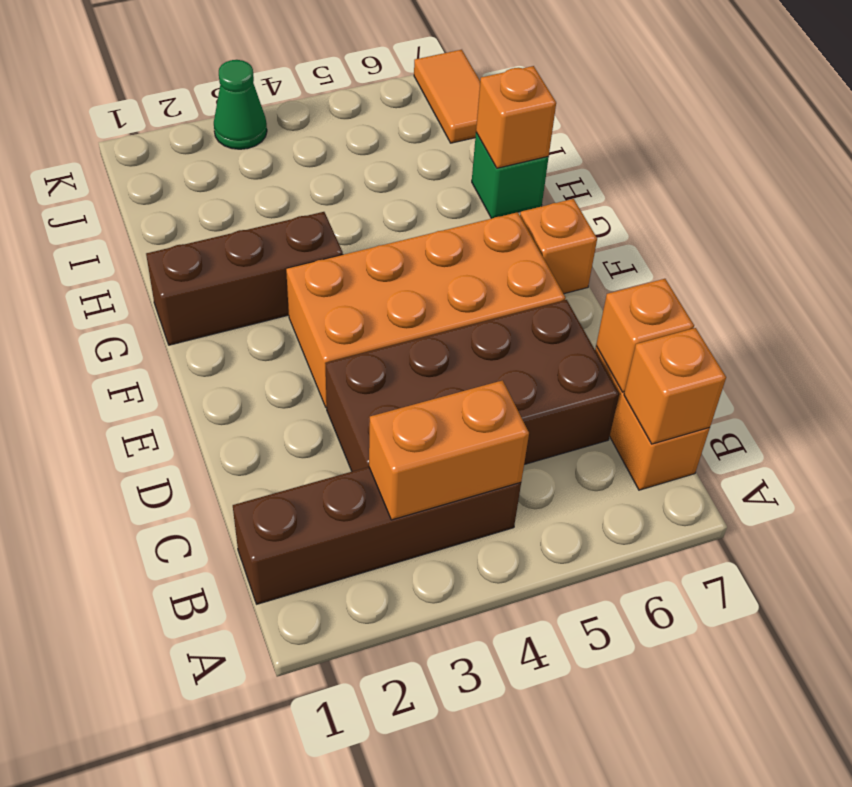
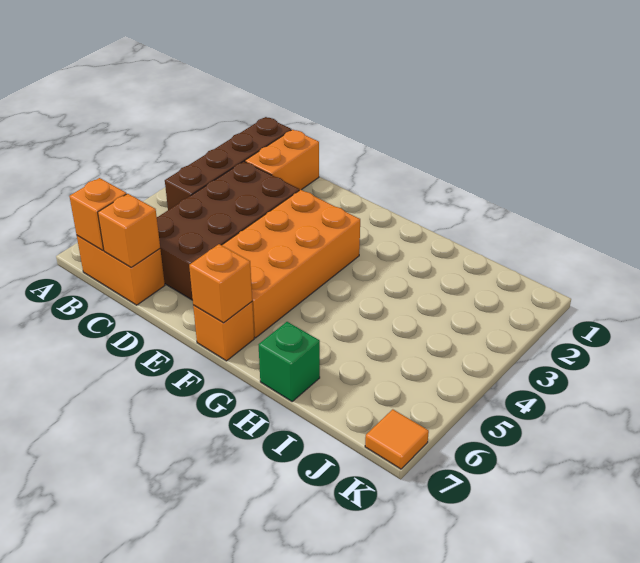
orange brick B3:B4 level 2 -> orange brick C1:C2 level 1
brown brick G1:G3 level 1 -> none
orange brick H7 level 2 -> orange brick F7 level 2
orange tile J7:K7 level 1 -> orange tile K7 level 1
green cone K3 level 1 -> none

